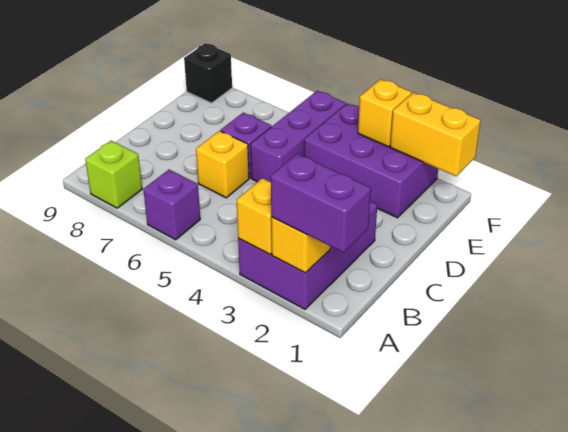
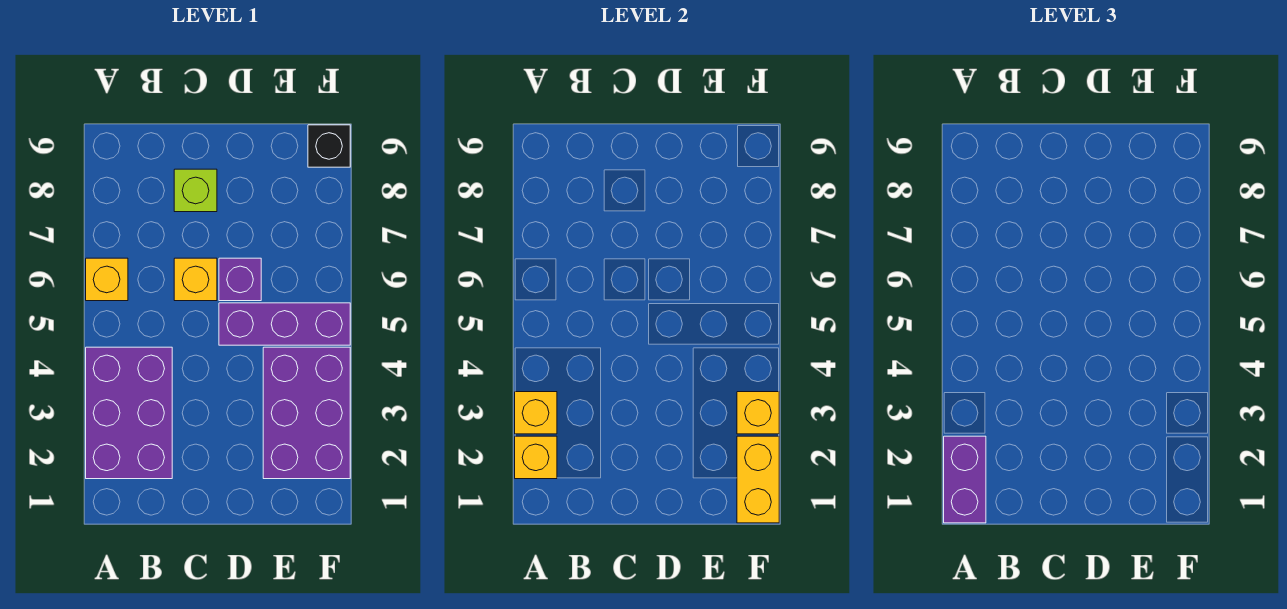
purple brick A2:C3 level 1 -> purple brick A2:B4 level 1
purple brick A6 level 1 -> yellow brick A6 level 1
lime brick A8 level 1 -> lime brick C8 level 1

